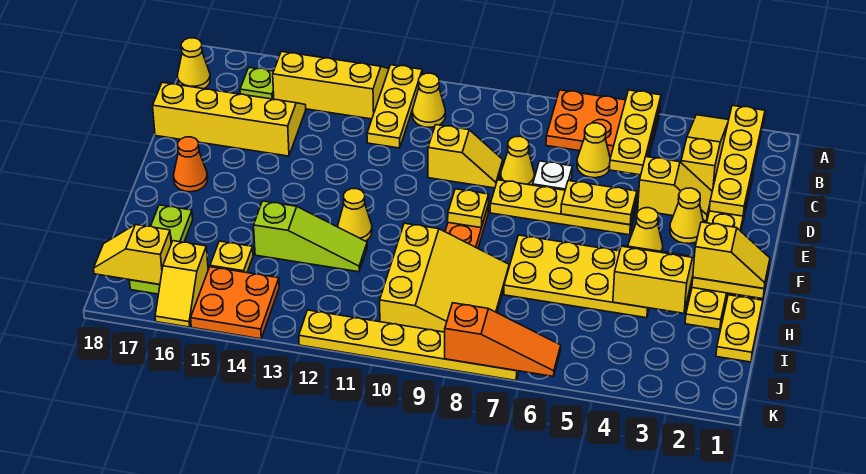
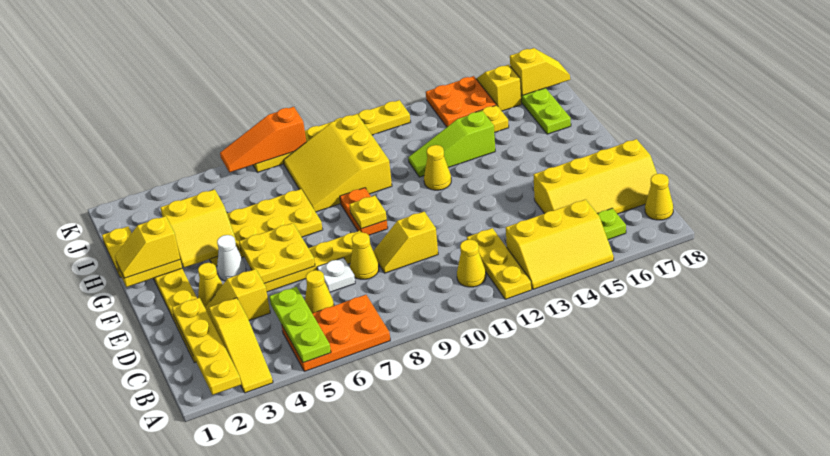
yellow plate A5:C5 level 2 -> lime plate A5:C5 level 2
yellow plate E5:E6 level 2 -> yellow plate E5:F6 level 2
yellow cone F4 level 1 -> white cone F4 level 1
orange cone F17 level 1 -> none

